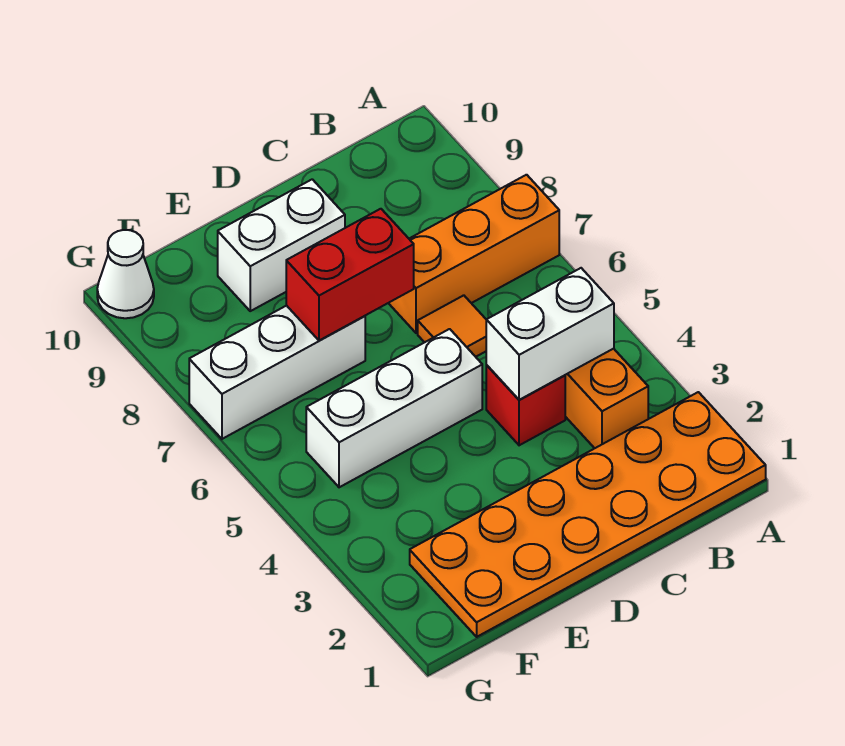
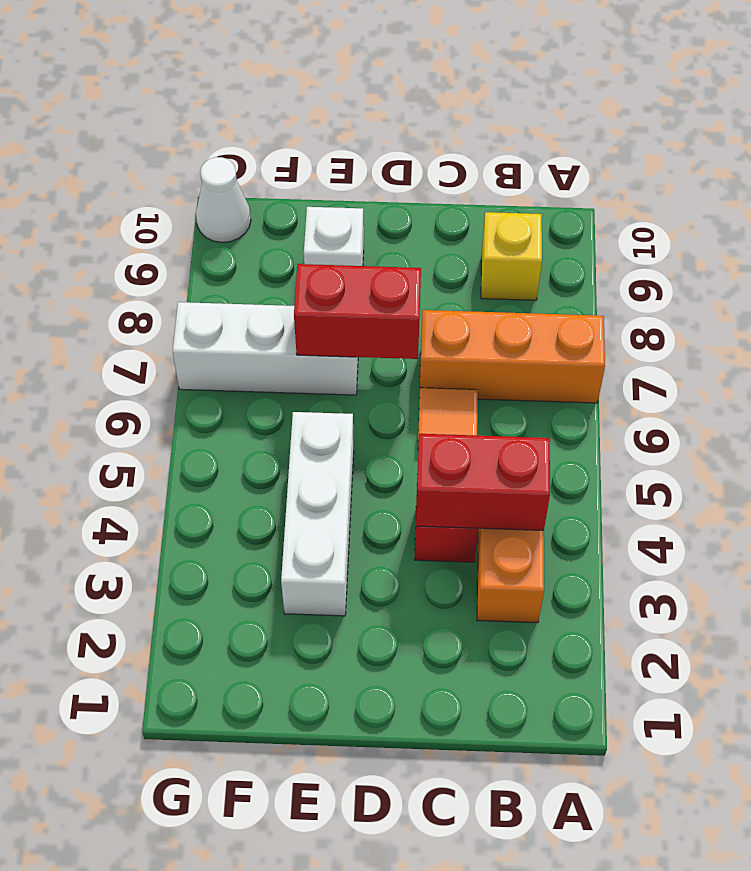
orange plate A1:F2 level 1 -> none
white brick B4:C4 level 2 -> red brick B4:C4 level 2
none -> yellow brick B9 level 1
white brick D5:F5 level 1 -> white brick E3:E5 level 1
white brick D9:E9 level 1 -> white brick E9 level 1

